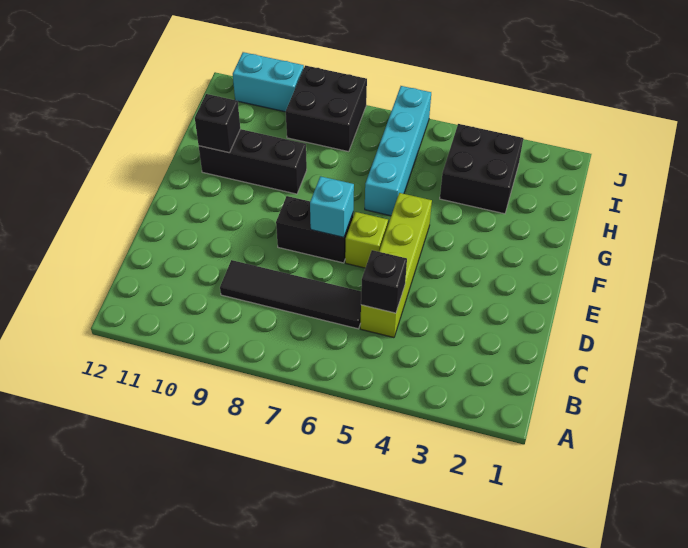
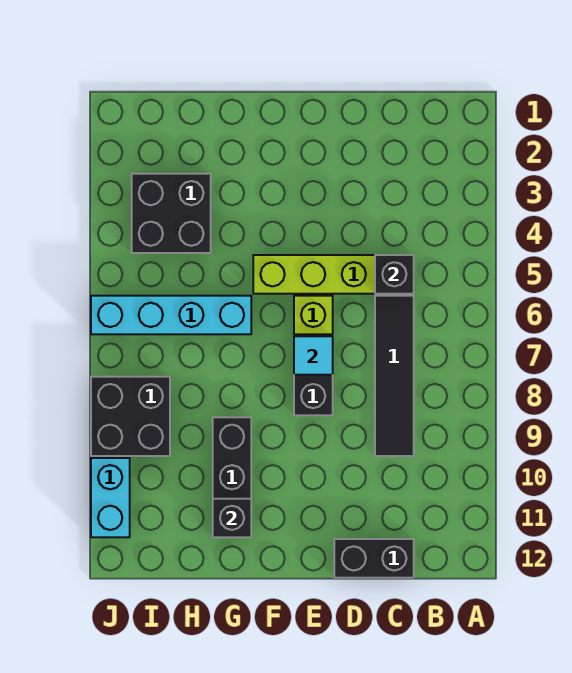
none -> black brick C12:D12 level 1
cyan brick E7 level 2 -> cyan tile E7 level 2

